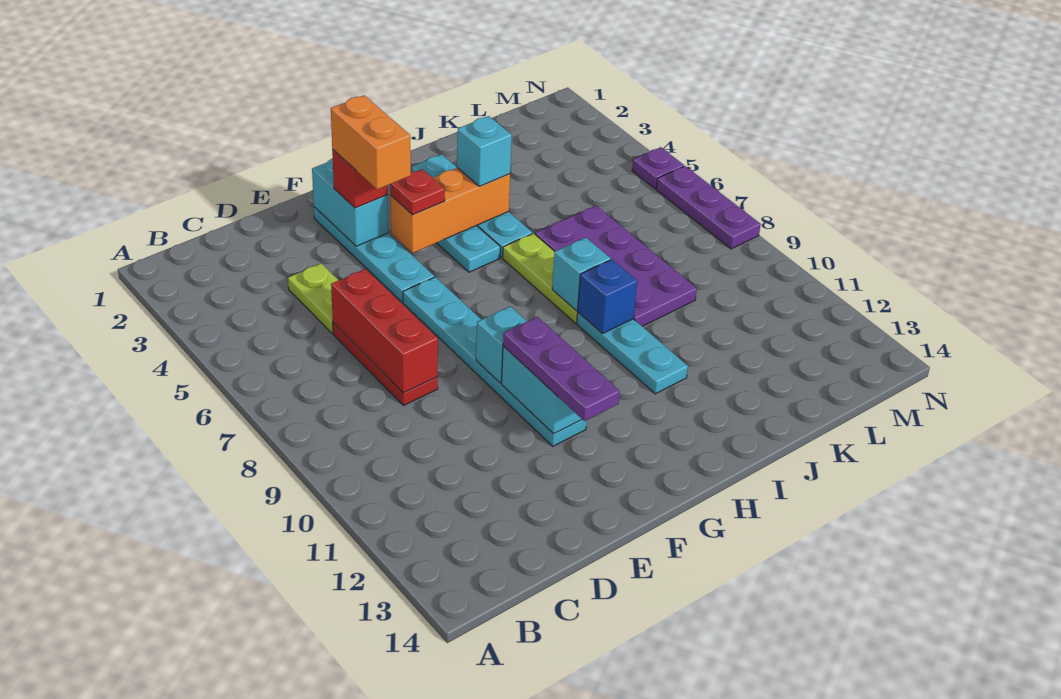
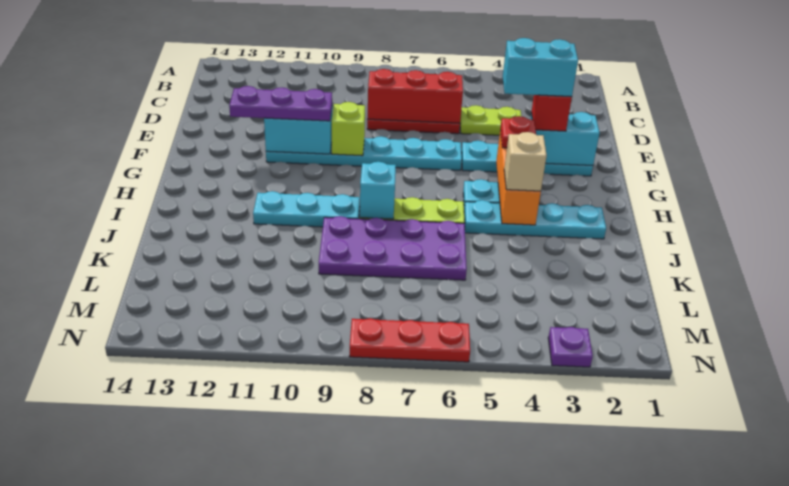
orange brick F3:F4 level 4 -> cyan brick F3:F4 level 4
cyan brick F9 level 2 -> lime brick F9 level 2
cyan brick I4 level 3 -> tan brick I4 level 3
blue brick I9 level 2 -> none
purple plate N5 level 1 -> purple plate N3 level 1
purple plate N6:N8 level 1 -> red plate N6:N8 level 1

